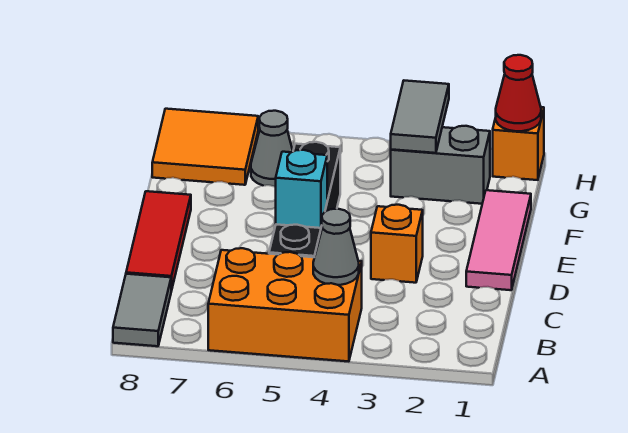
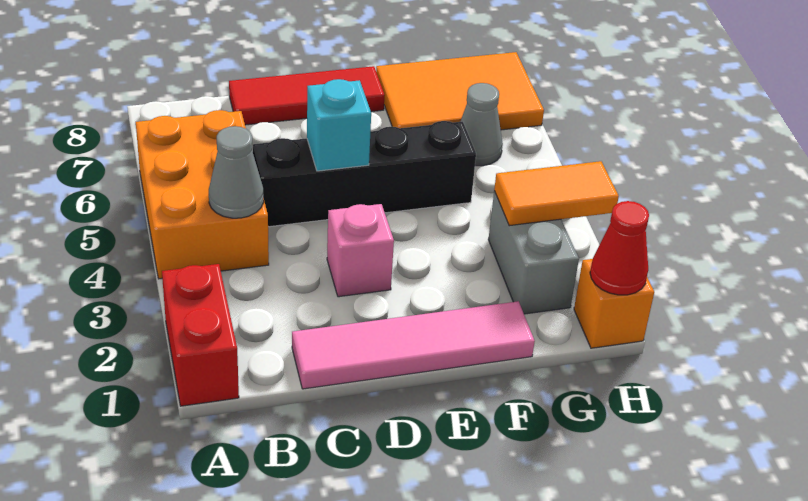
none -> red brick A1:A2 level 1
grey tile A8:B8 level 1 -> none
pink tile D1:F1 level 1 -> pink tile C1:F1 level 1
orange brick D3 level 1 -> pink brick D3 level 1
grey tile G3:H3 level 2 -> orange tile G3:H3 level 2
orange tile G7:H8 level 1 -> orange tile F7:H8 level 1

